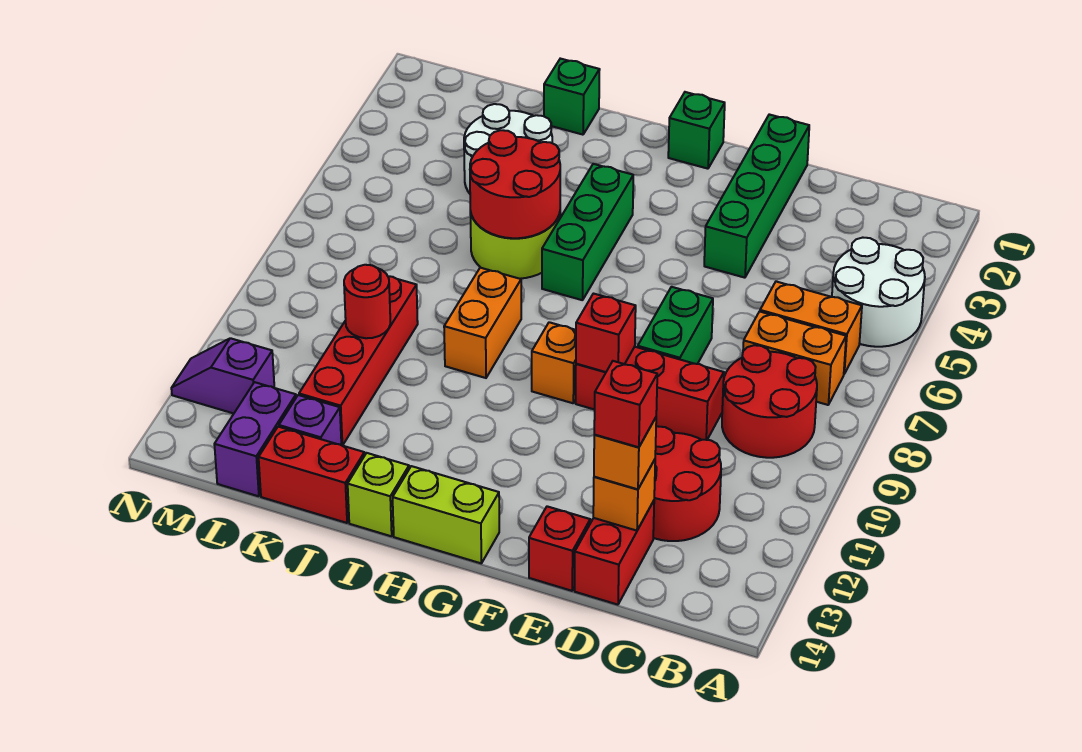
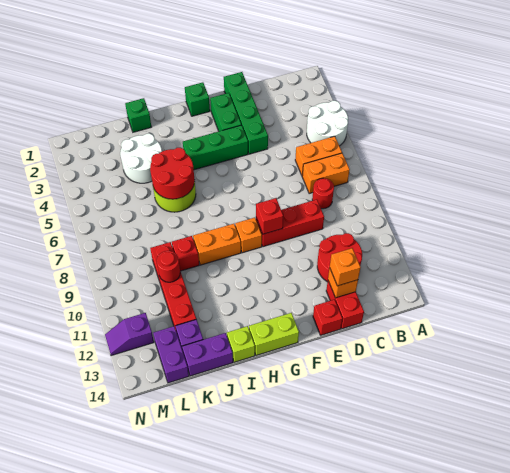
red round brick B8:C9 level 1 -> red round brick C8 level 1
red brick D13 level 4 -> red brick J9 level 1
green brick E7:E8 level 1 -> green brick F2:F3 level 1
green brick H4:H6 level 1 -> green brick F4:H4 level 1
orange brick I8:I9 level 1 -> orange brick H9:I9 level 1
red brick J14:K14 level 1 -> purple brick J14:K14 level 1

